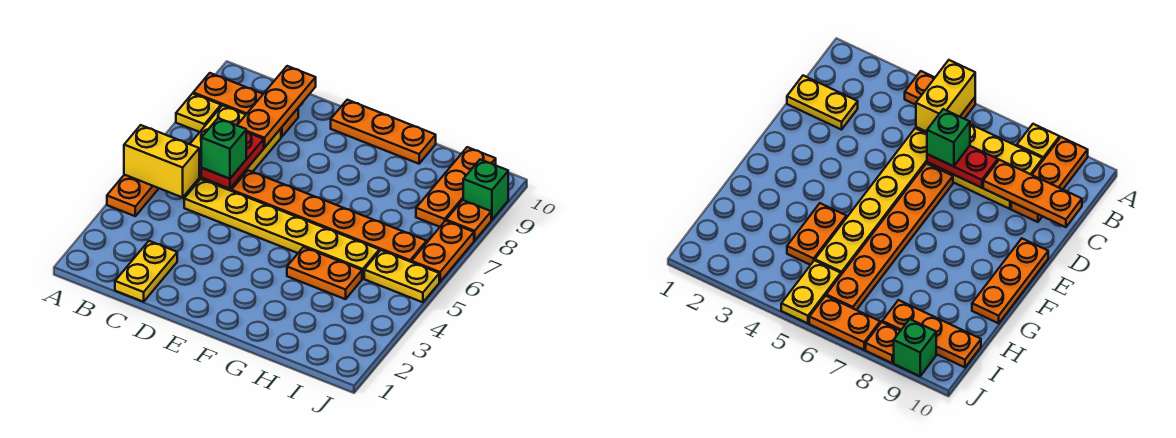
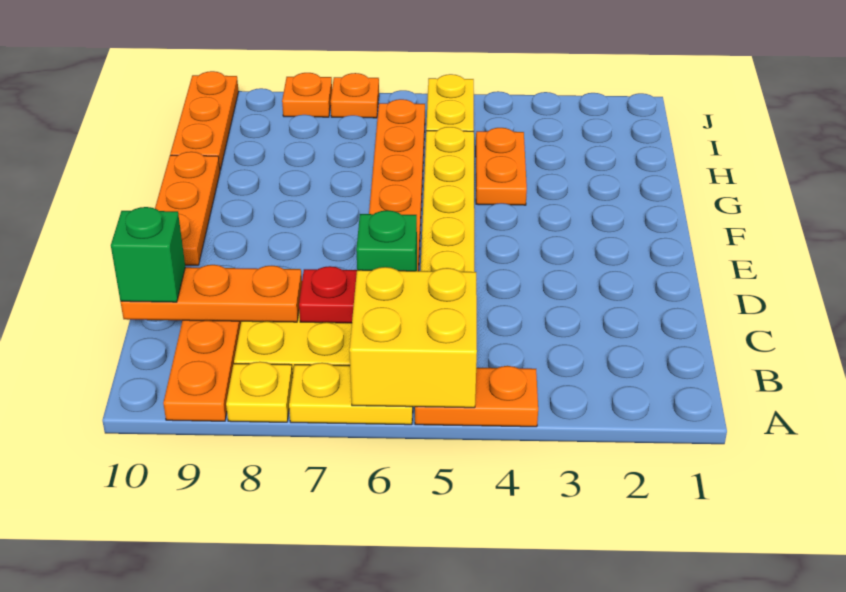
yellow brick A5:B5 level 2 -> yellow brick A5:B6 level 2
yellow plate C1:C2 level 1 -> yellow plate A6:A7 level 1
orange plate I8:I10 level 1 -> orange plate H10:J10 level 1
orange plate J6:J7 level 1 -> orange plate J7 level 1
green brick J9 level 1 -> green brick C10 level 3

